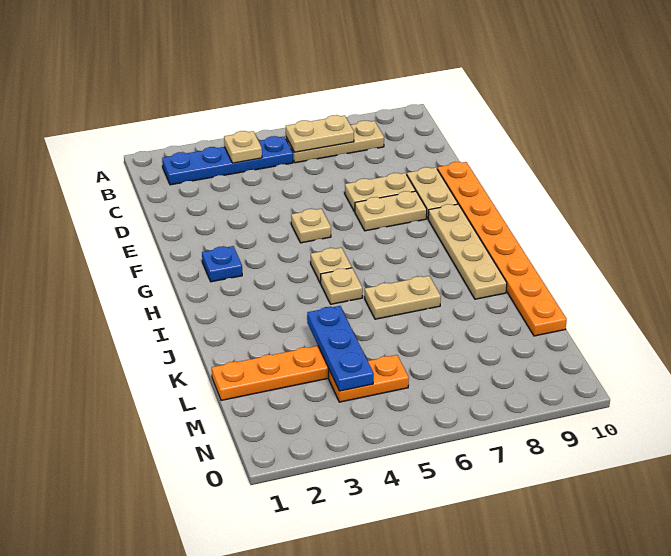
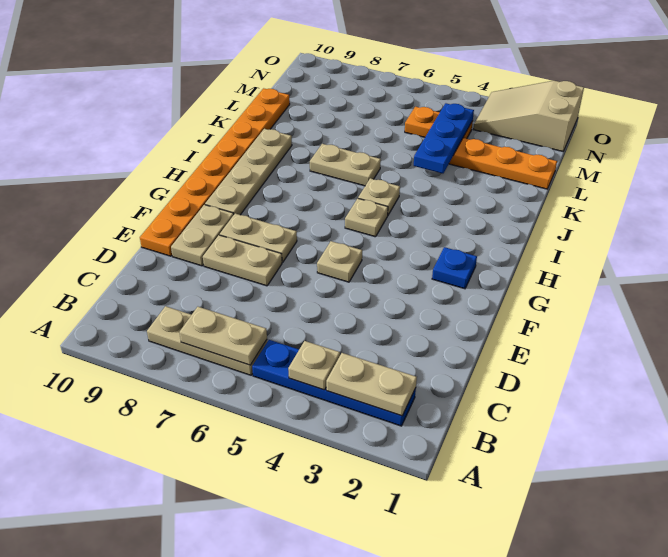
none -> tan plate B2:B3 level 2
none -> tan slope N1:O3 level 1 top 1

